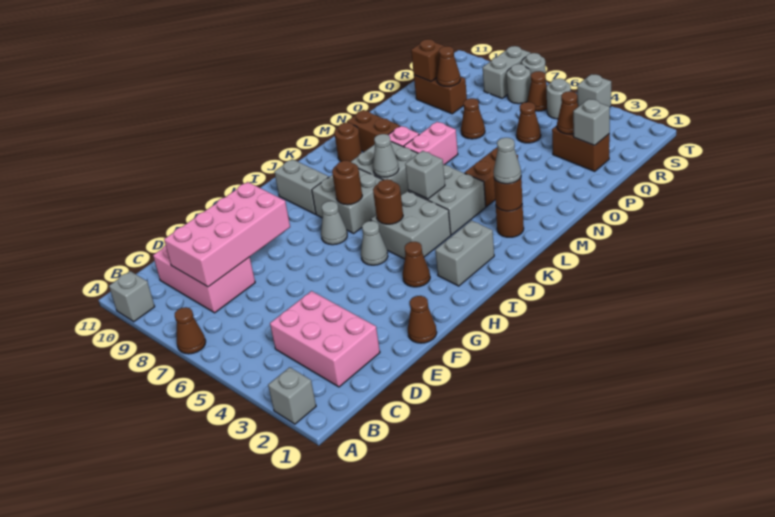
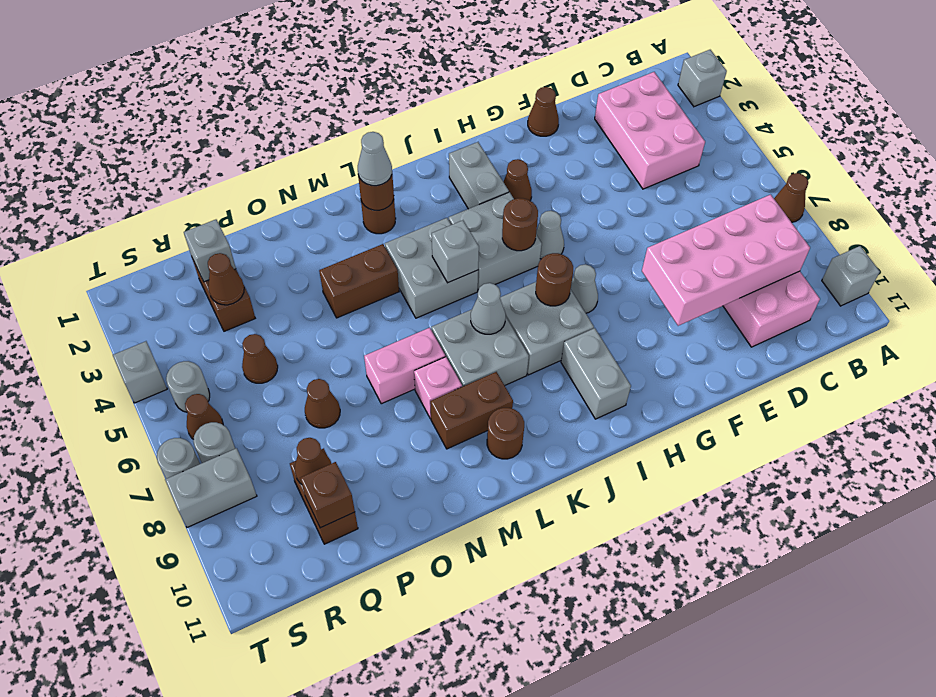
grey brick I2:J2 level 1 -> grey brick I2:I3 level 1
brown brick M9:M10 level 1 -> brown brick L9:M9 level 1

